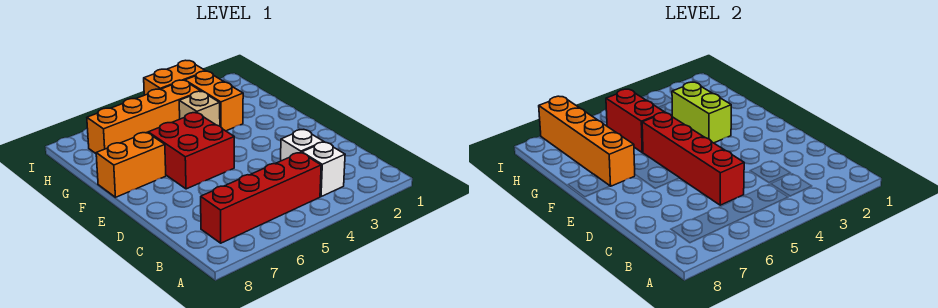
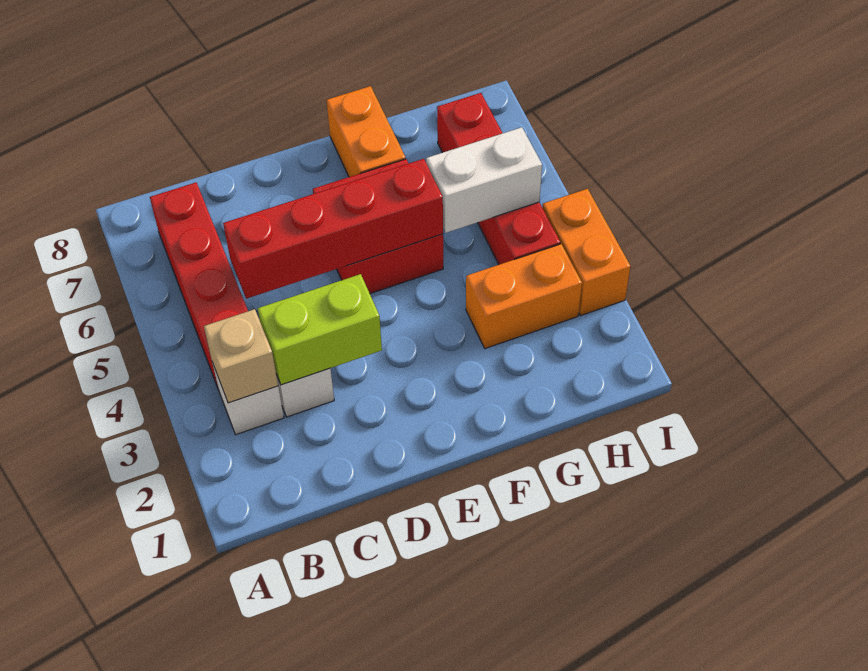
lime brick F3:G3 level 2 -> lime brick C3:D3 level 2
orange brick F7:I7 level 2 -> none
tan brick G4 level 1 -> tan brick B3 level 2
red brick G5:H5 level 2 -> white brick G5:H5 level 2
orange brick H4:H7 level 1 -> red brick H4:H7 level 1

